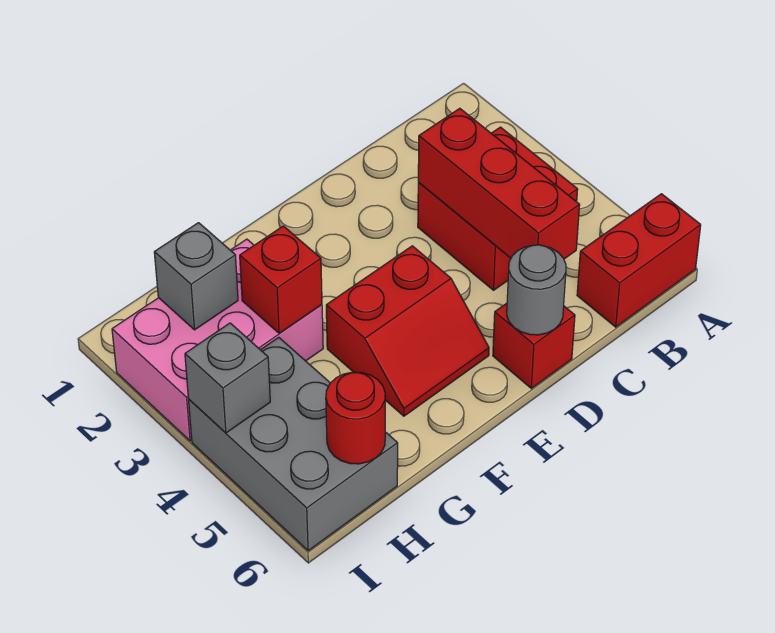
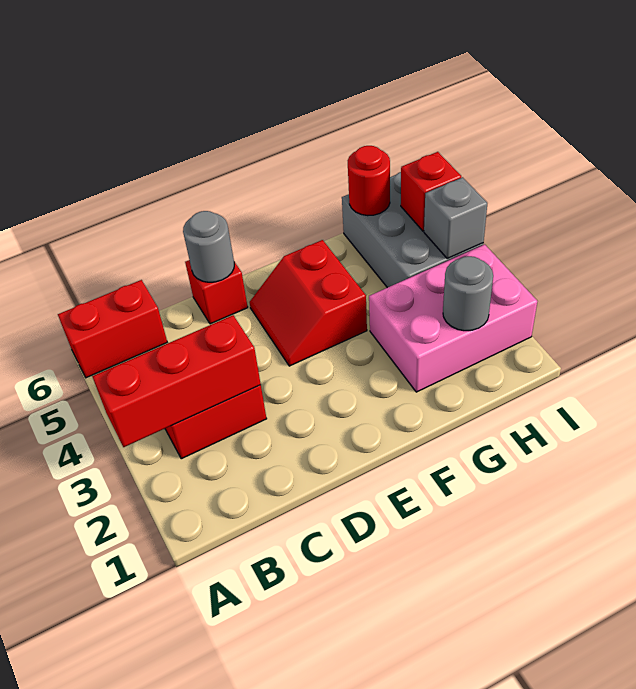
red brick C3:C5 level 2 -> red brick A3:C3 level 2
red slope E4:F5 level 1 top 4 -> red slope E4:F5 level 1 top F
red brick G3 level 2 -> red brick I5 level 2
grey brick H2 level 2 -> grey round brick H2 level 2

